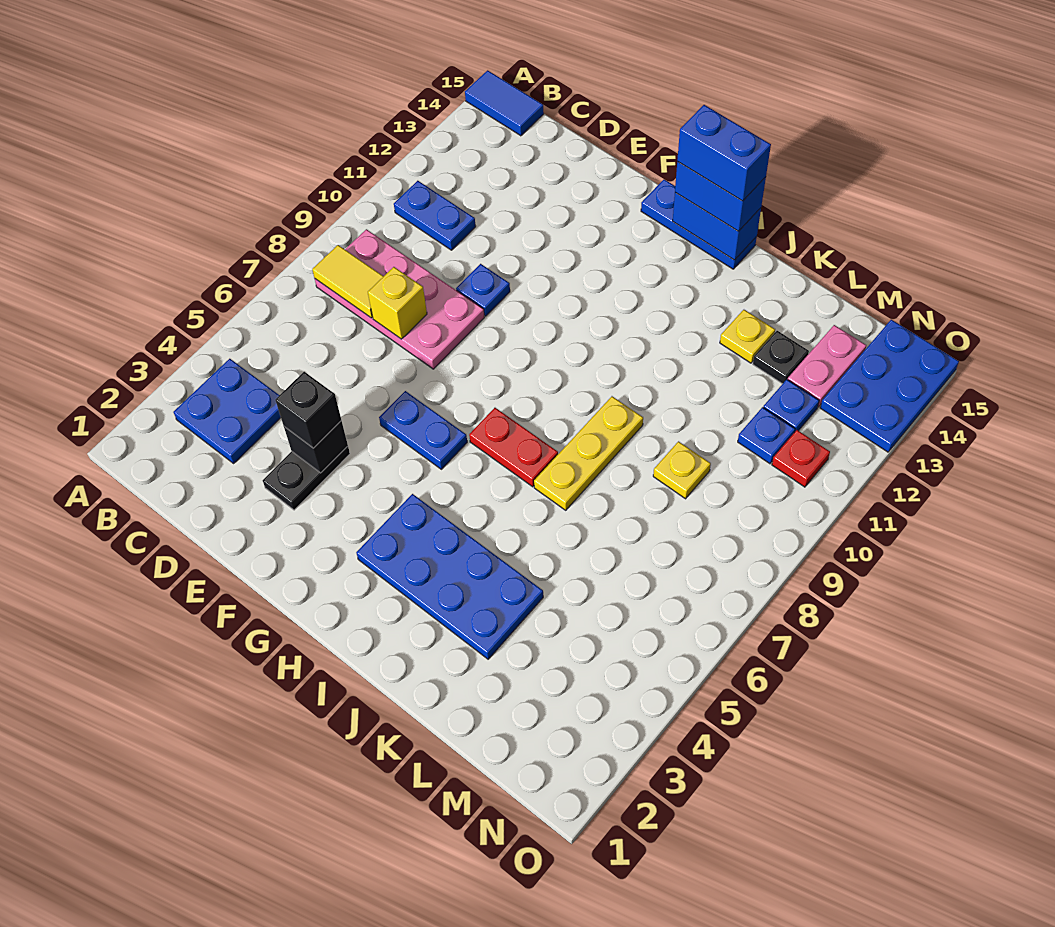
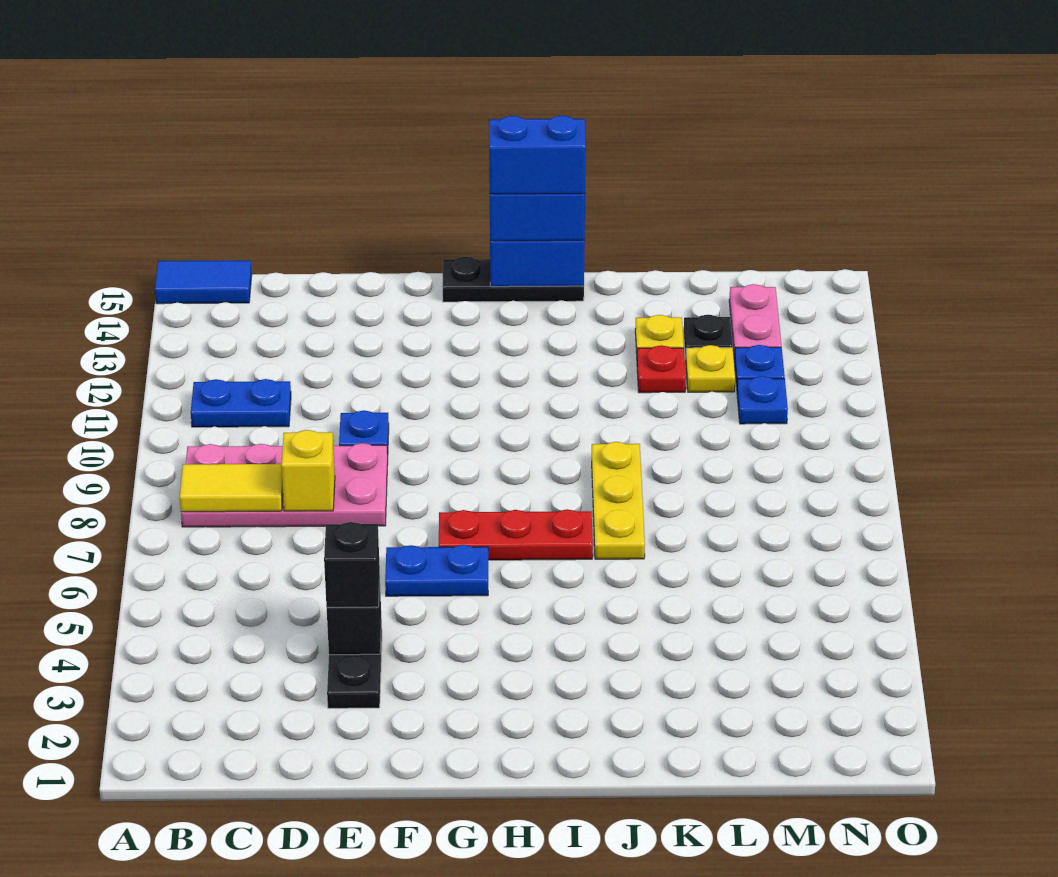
blue plate B3:C4 level 1 -> none
blue plate G15:I15 level 1 -> black plate G15:I15 level 1
blue plate H3:K4 level 1 -> none
red plate H7:I7 level 1 -> red plate G7:I7 level 1
yellow plate L9 level 1 -> yellow plate L12 level 1
red plate N11 level 1 -> red plate K12 level 1
blue plate N13:O15 level 1 -> none

